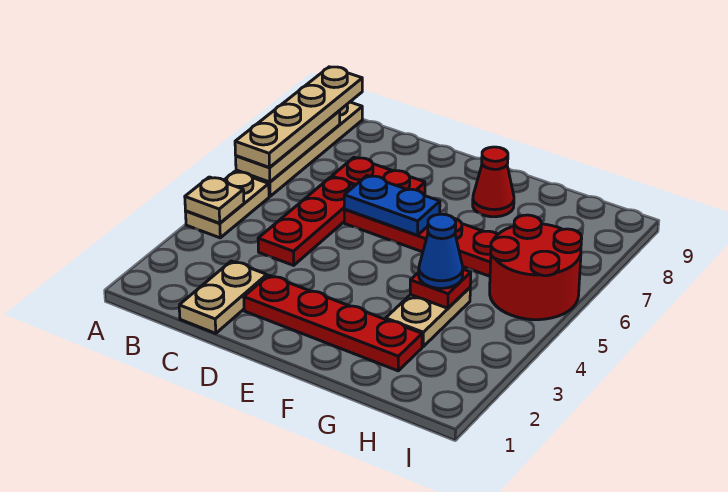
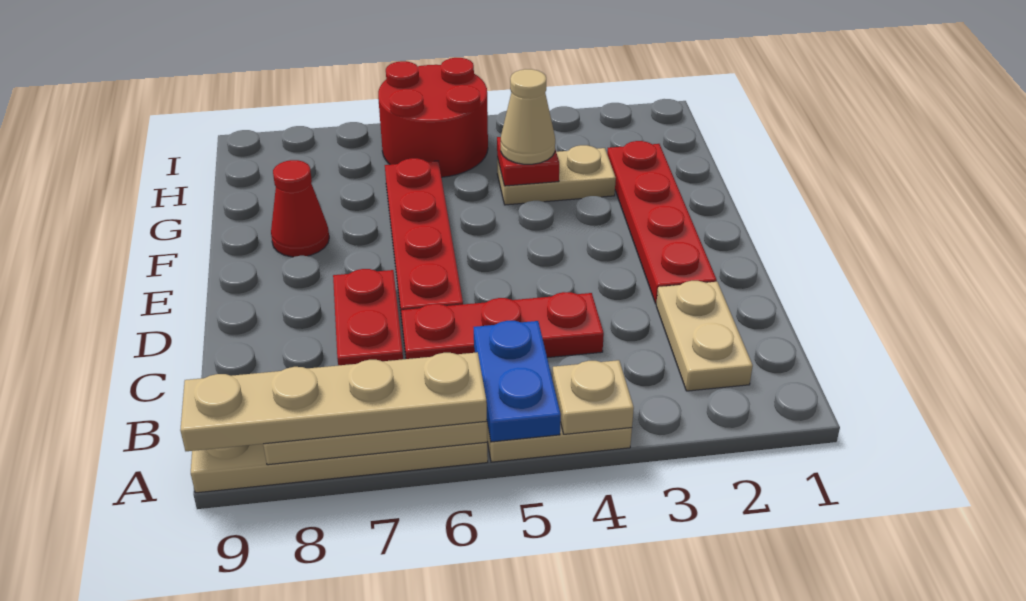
tan plate C1:C2 level 1 -> tan plate B2:C2 level 1
blue plate D6:E6 level 2 -> blue plate A5:B5 level 2
blue cone G4 level 3 -> tan cone G4 level 3

